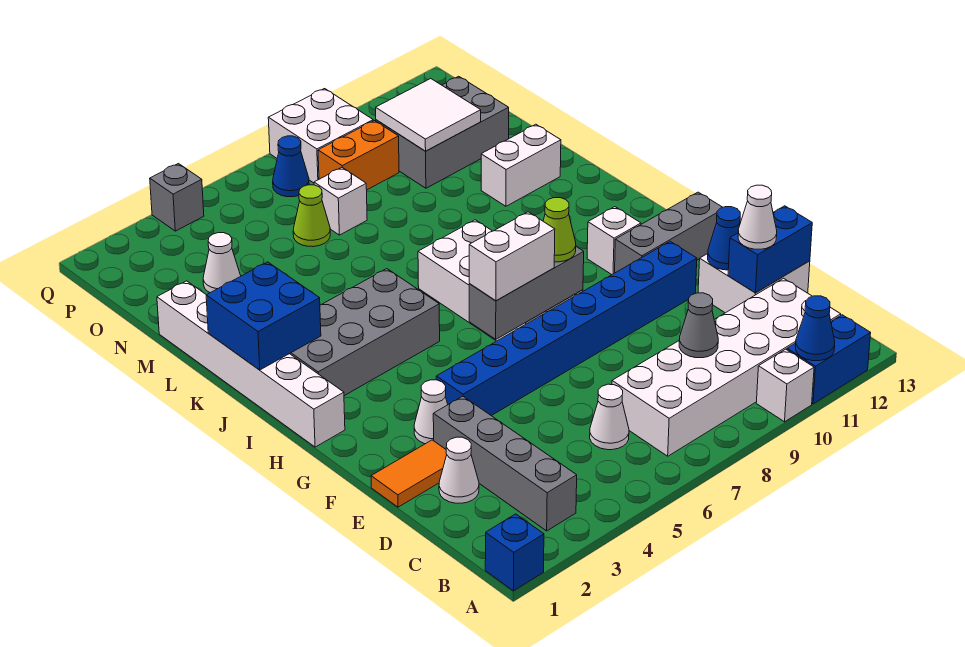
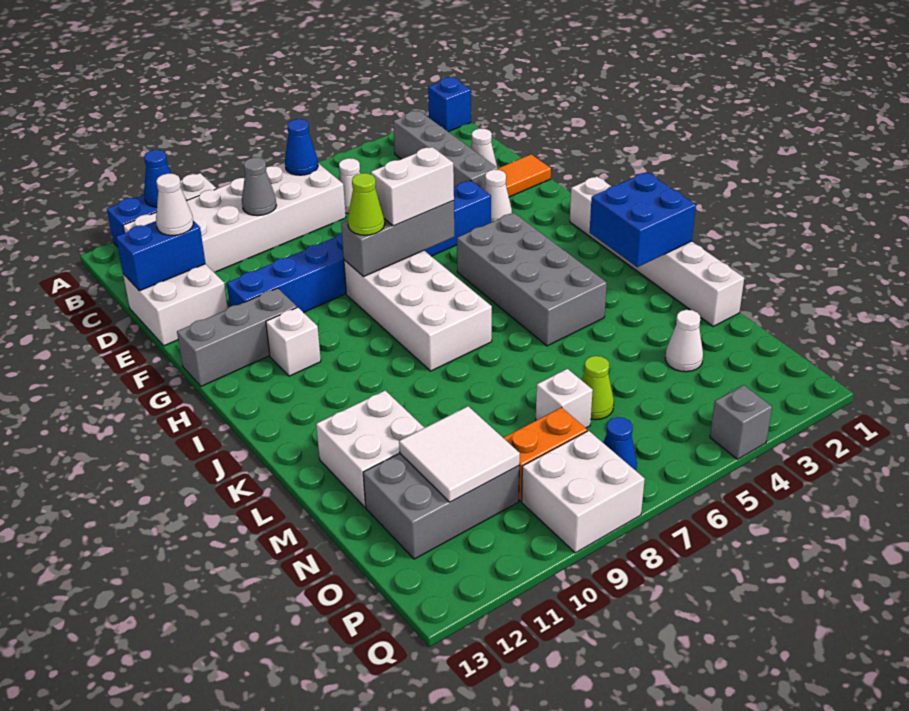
blue cone E12 level 2 -> blue cone B7 level 2
grey brick I2:J5 level 1 -> grey brick H4:K5 level 1
white brick L11:L12 level 1 -> white brick L11:M12 level 1

